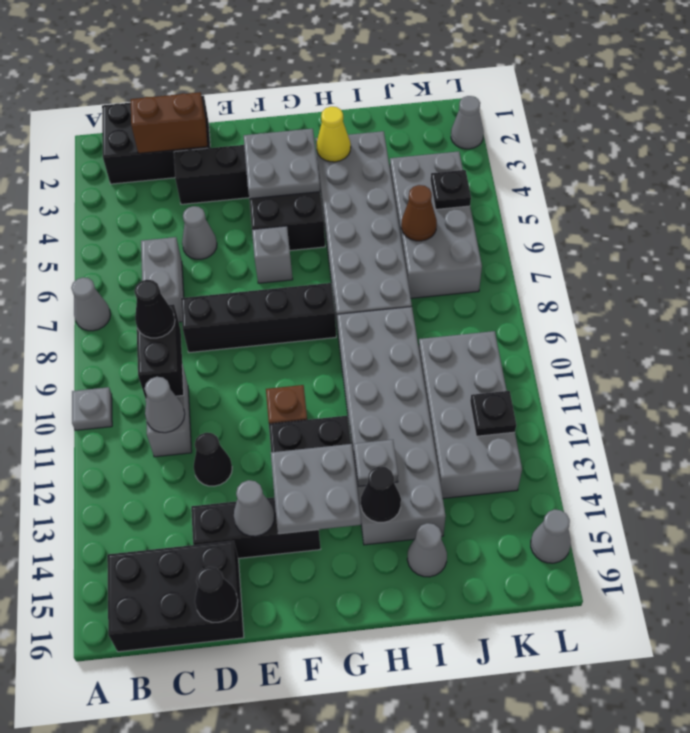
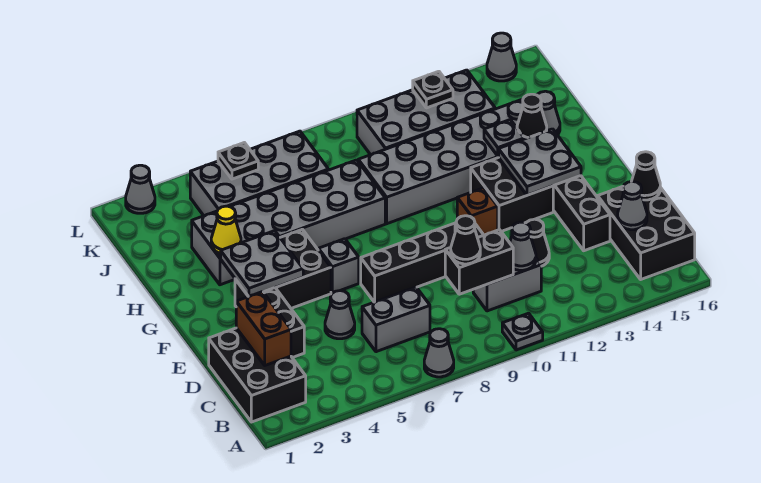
black brick D8:G8 level 1 -> black brick E7:E10 level 1
grey cone E14 level 2 -> grey cone C15 level 2
brown cone J6 level 2 -> none

